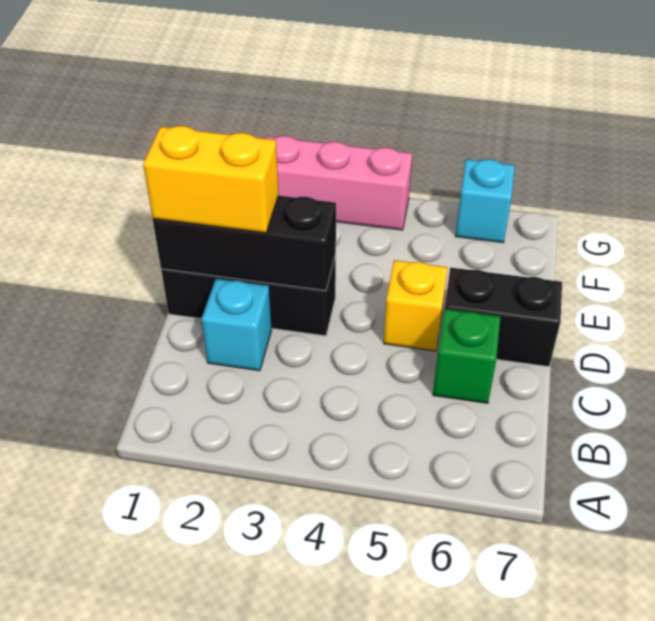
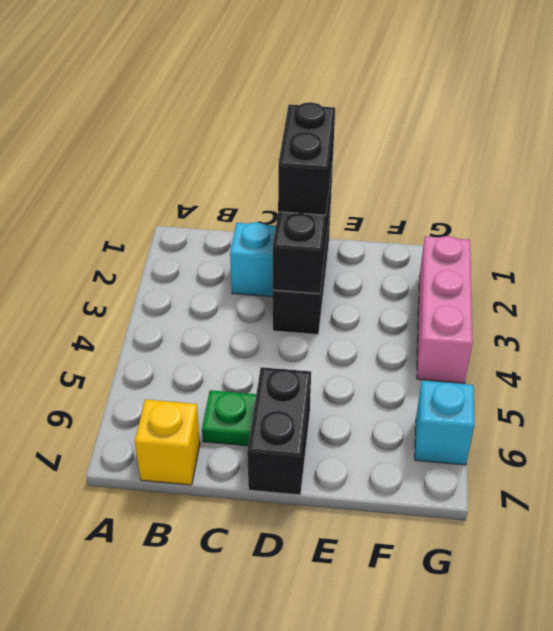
green brick C6 level 1 -> green plate C6 level 1
yellow brick D1:D2 level 3 -> black brick D1:D2 level 3
yellow brick D5 level 1 -> yellow brick B7 level 1

